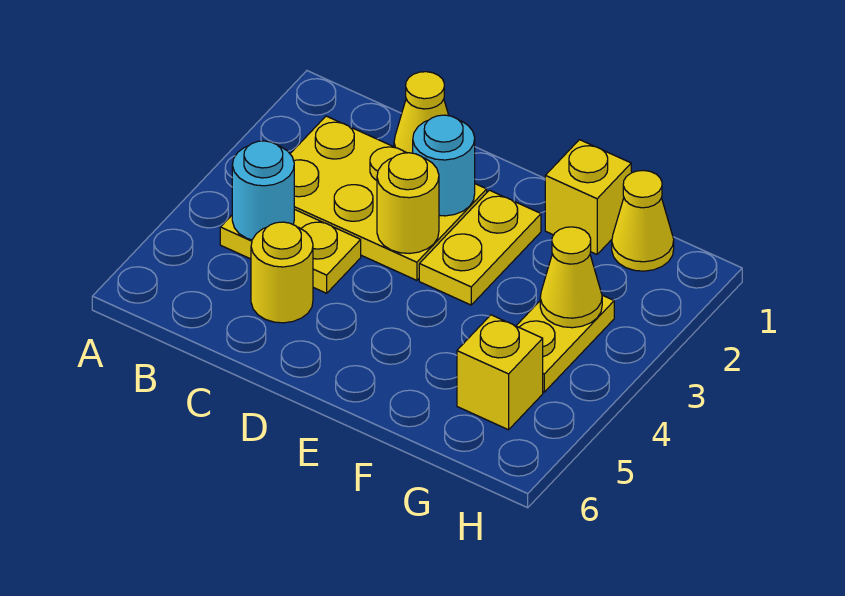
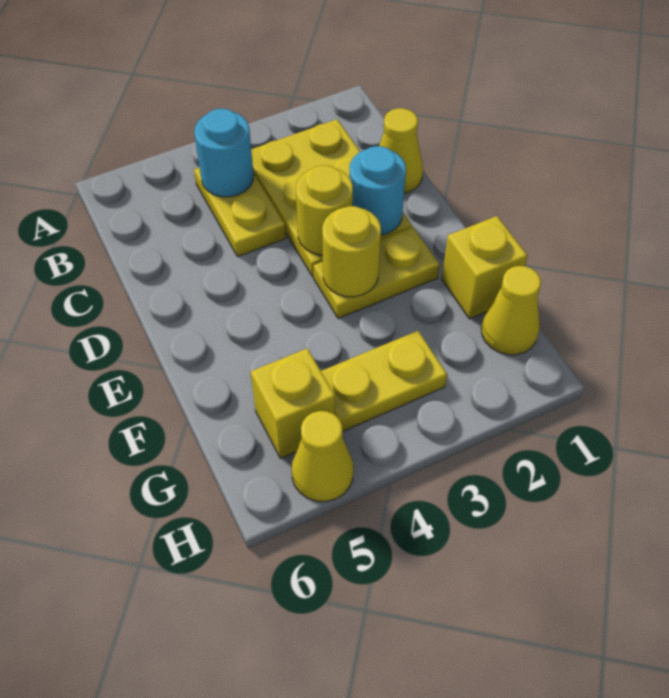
yellow round brick C5 level 1 -> yellow round brick E3 level 2
yellow cone G3 level 2 -> yellow cone H5 level 1

